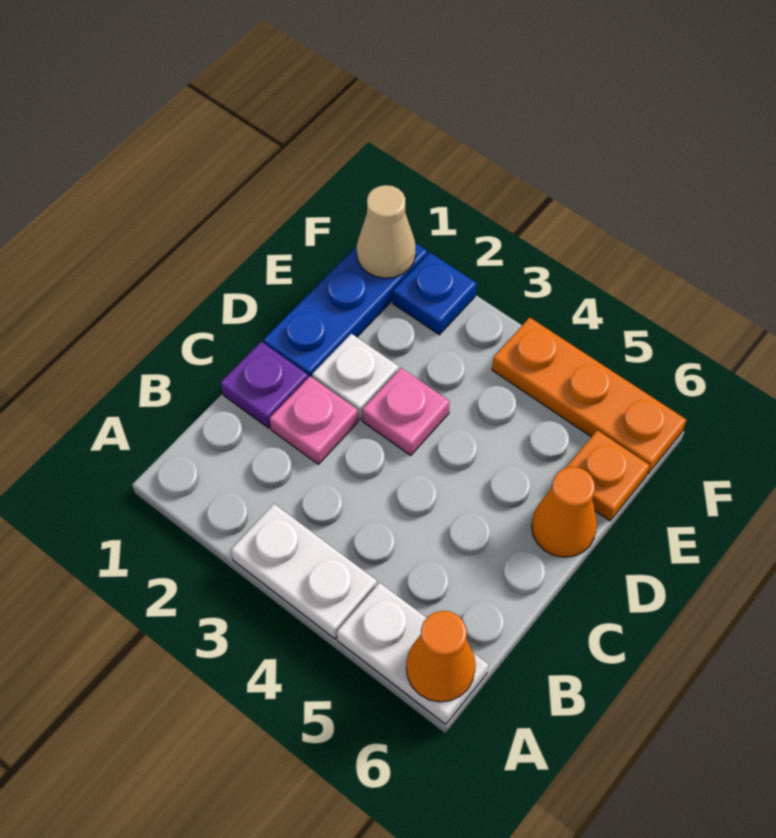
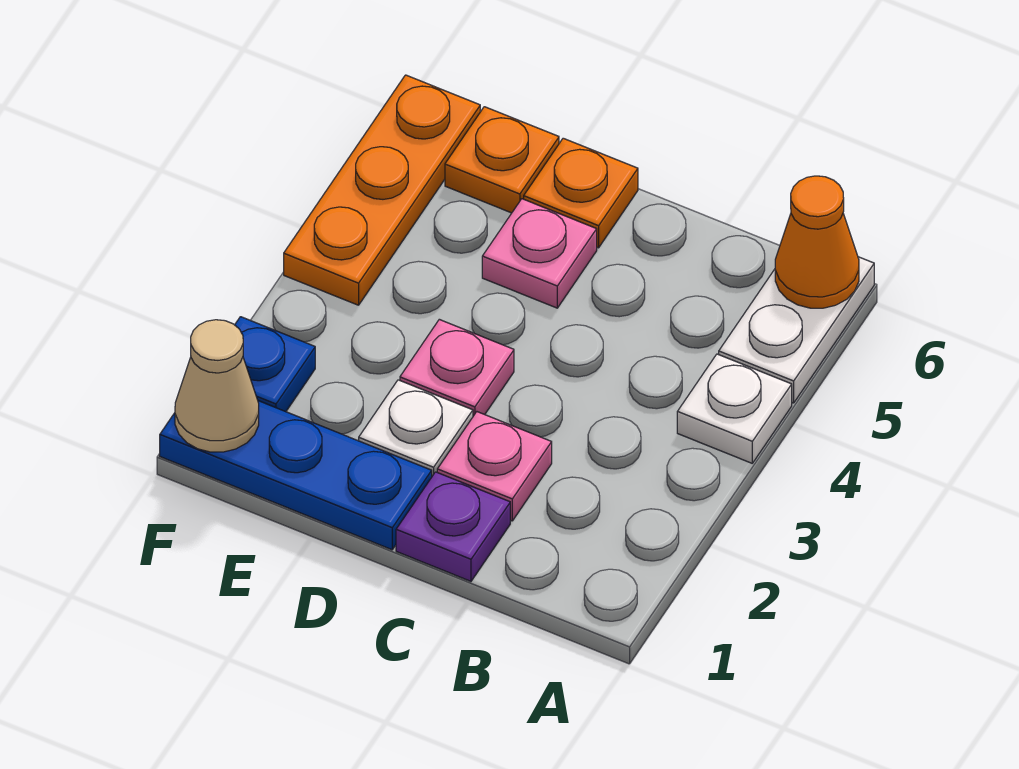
white plate A3:A4 level 1 -> white plate A4 level 1
none -> pink plate D5 level 1
orange cone D6 level 1 -> orange plate D6 level 1

